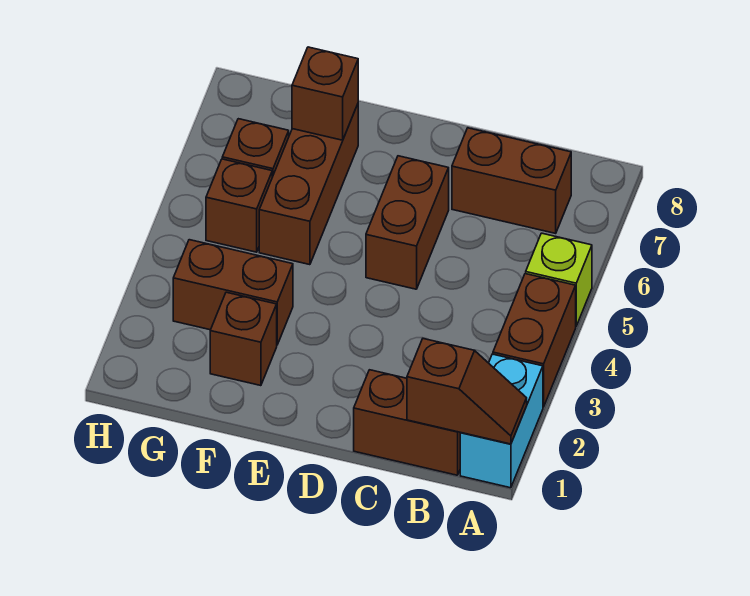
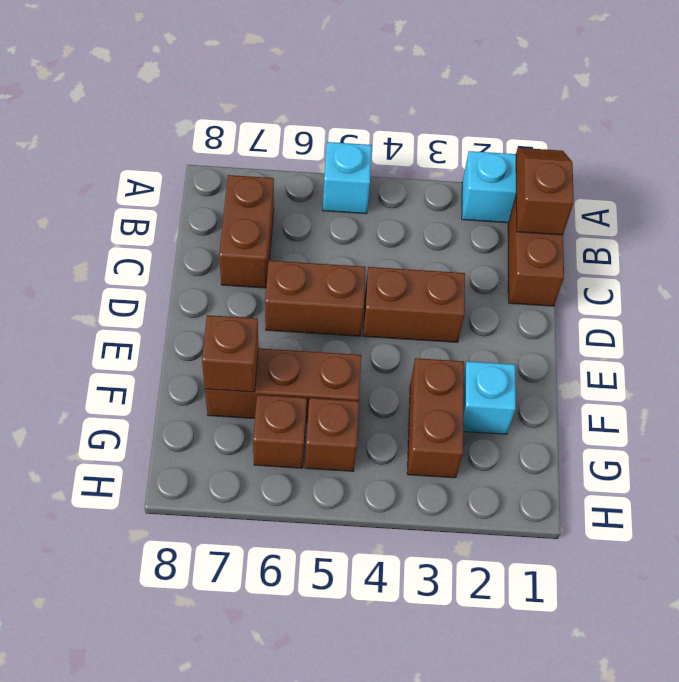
brown brick A3:A4 level 1 -> brown brick D3:D4 level 1
lime brick A5 level 1 -> cyan brick A5 level 1
brown brick F2 level 1 -> cyan brick F2 level 1

